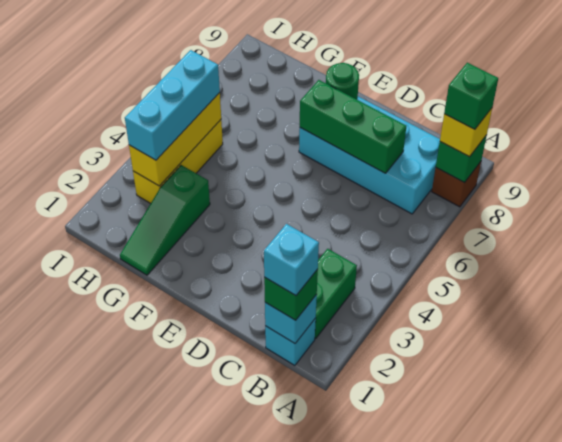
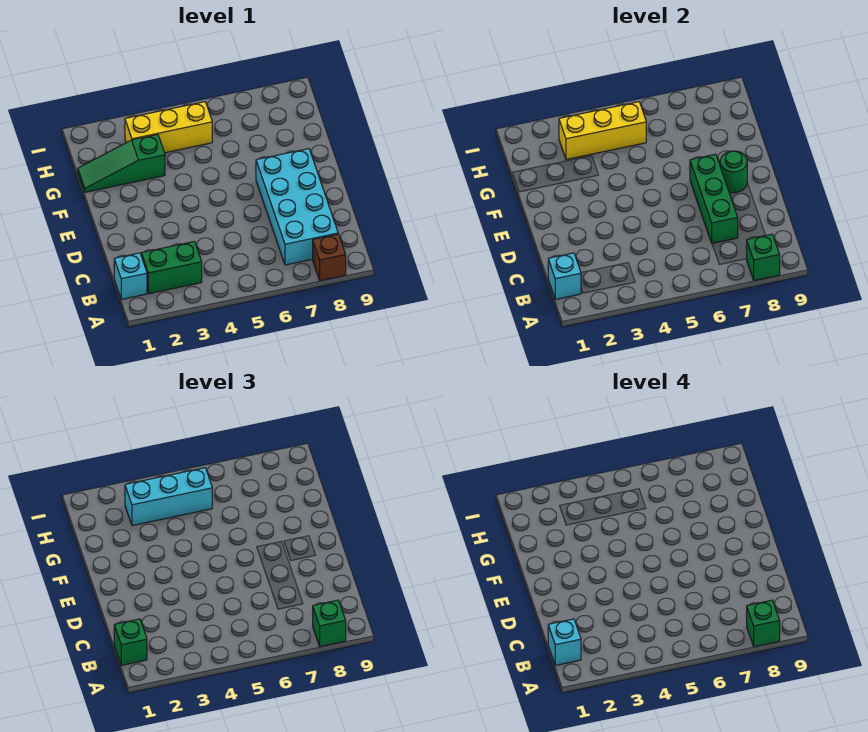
yellow brick A8 level 3 -> green brick A8 level 3

